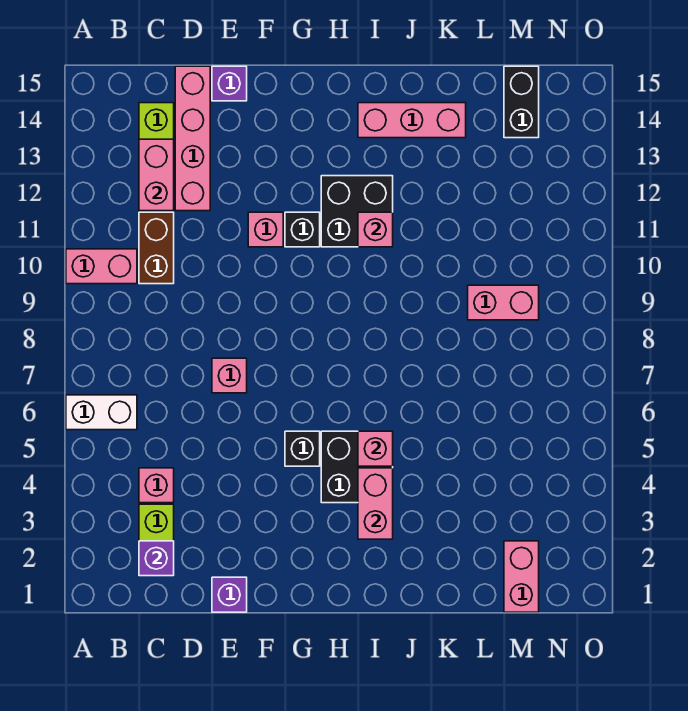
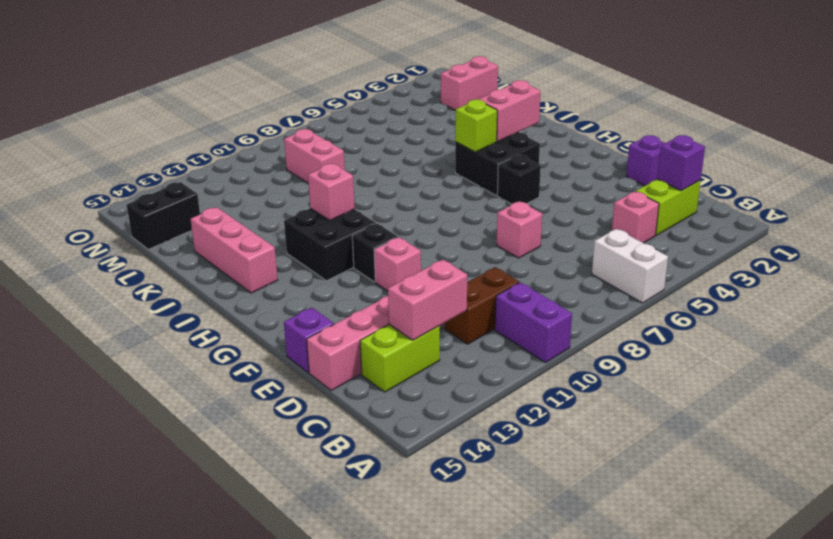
pink brick A10:B10 level 1 -> purple brick A10:B10 level 1
pink brick I5 level 2 -> lime brick I5 level 2

